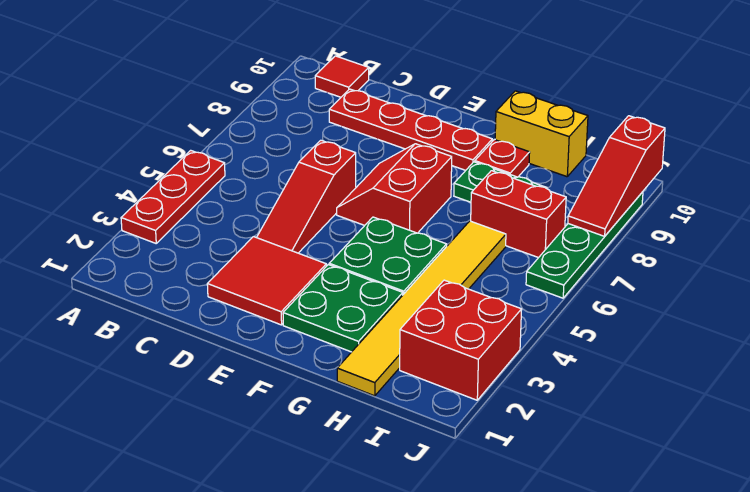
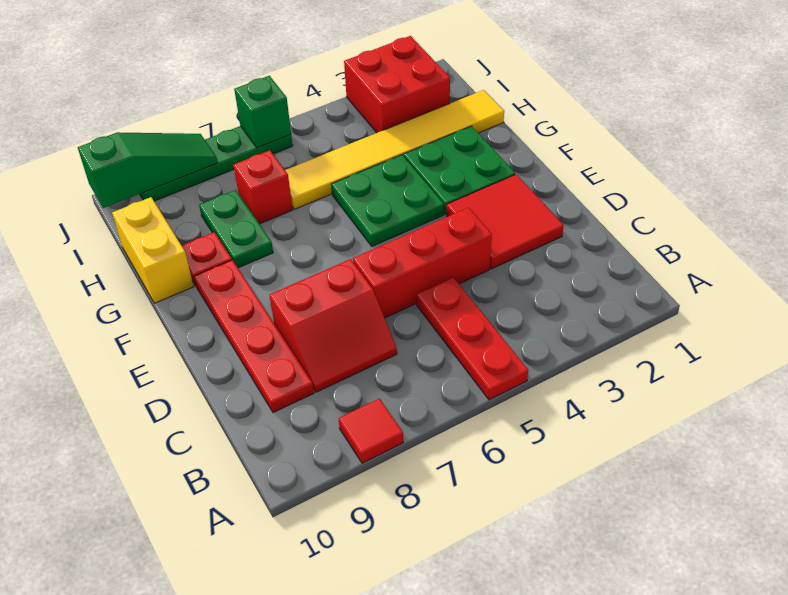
red plate A3:A5 level 1 -> red plate A5:C5 level 1
red tile B10 level 1 -> red tile A8 level 1
red slope D4:D6 level 1 top 6 -> red brick D4:D6 level 1
red slope E6:F7 level 1 top F -> red slope C7:D8 level 1 top D
red brick H7:I7 level 1 -> red brick H7 level 1
none -> green brick J6 level 2
red slope J8:J10 level 2 top 10 -> green slope J8:J10 level 2 top 10

